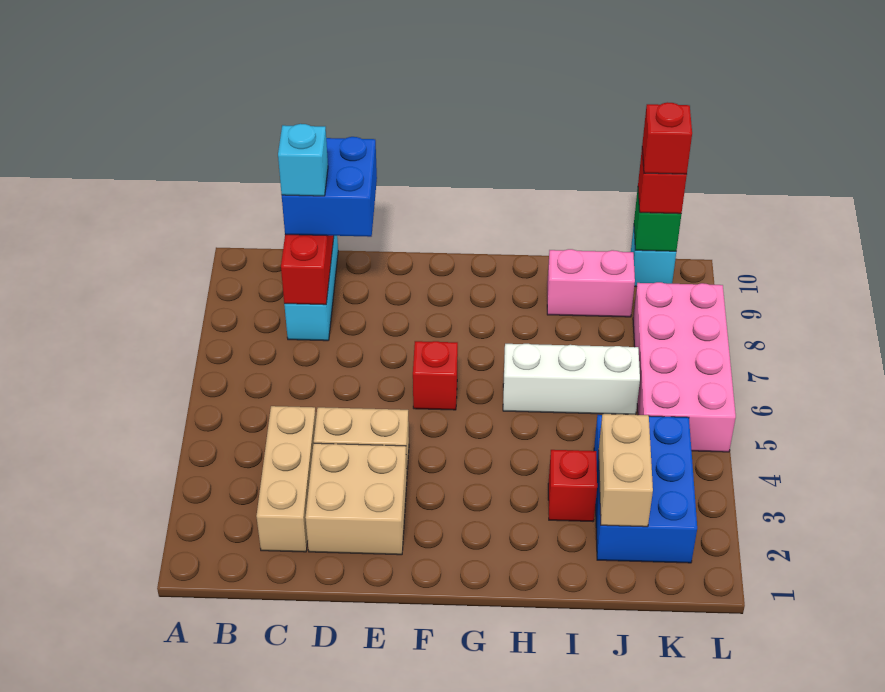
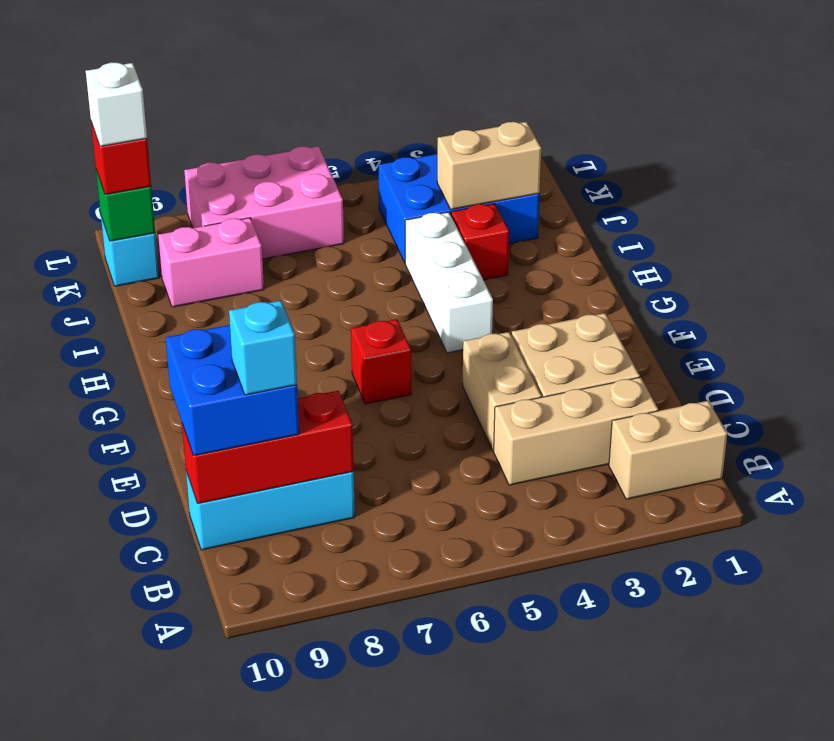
none -> tan brick B1:B2 level 1
white brick H6:J6 level 1 -> white brick G4:I4 level 1
pink brick I9:J9 level 1 -> pink brick J8:J9 level 1
pink brick K5:L8 level 1 -> pink brick K6:L8 level 1
red brick K10 level 4 -> white brick K10 level 4

